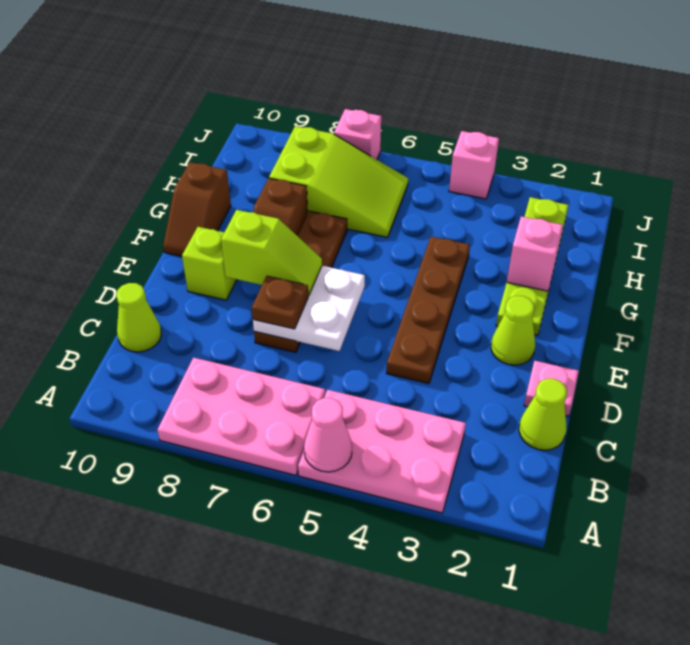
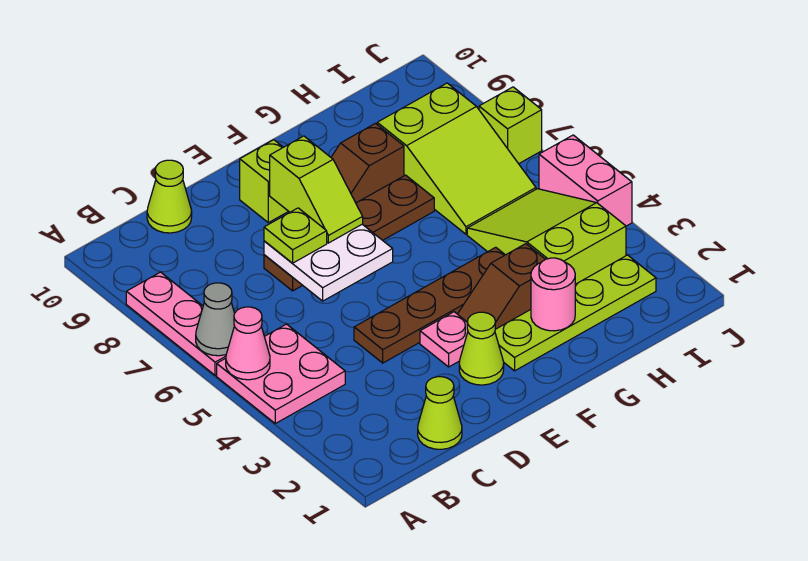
pink plate A3:B5 level 1 -> pink plate A4:B5 level 1
pink plate A6:B8 level 1 -> pink plate A6:A8 level 1
none -> grey cone A6 level 2
pink plate D1 level 1 -> pink plate E3 level 1
brown plate D7 level 3 -> lime plate D7 level 3
brown slope F10:G10 level 1 top G -> brown slope F3:G3 level 1 top G
pink brick G2 level 2 -> pink round brick G2 level 2
none -> lime slope H3:I5 level 1 top 3
pink brick J4 level 1 -> pink brick J4:J5 level 1
pink brick J7 level 1 -> lime brick J7 level 1

